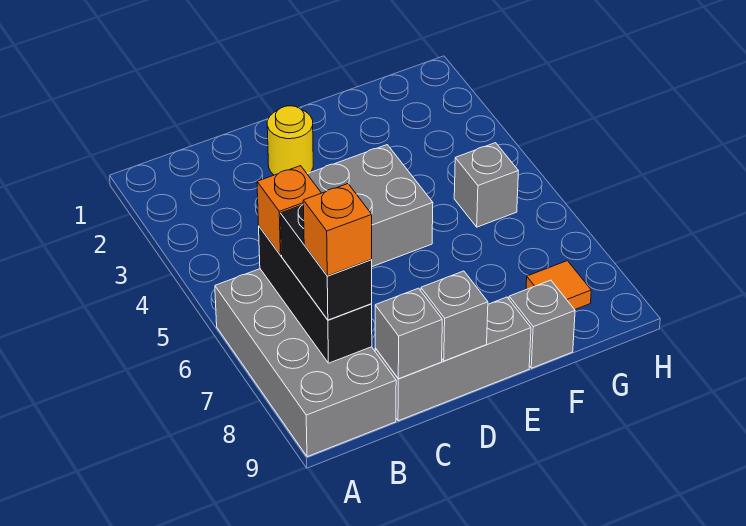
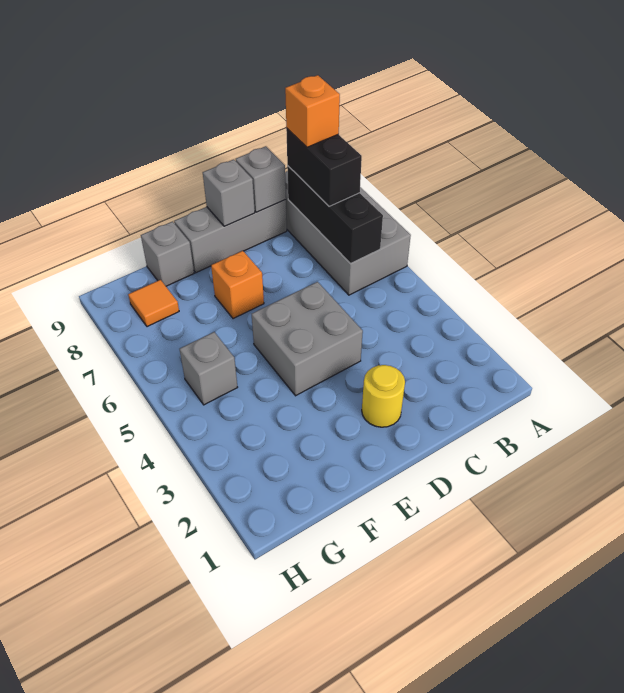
orange brick B6 level 3 -> orange brick E7 level 1

